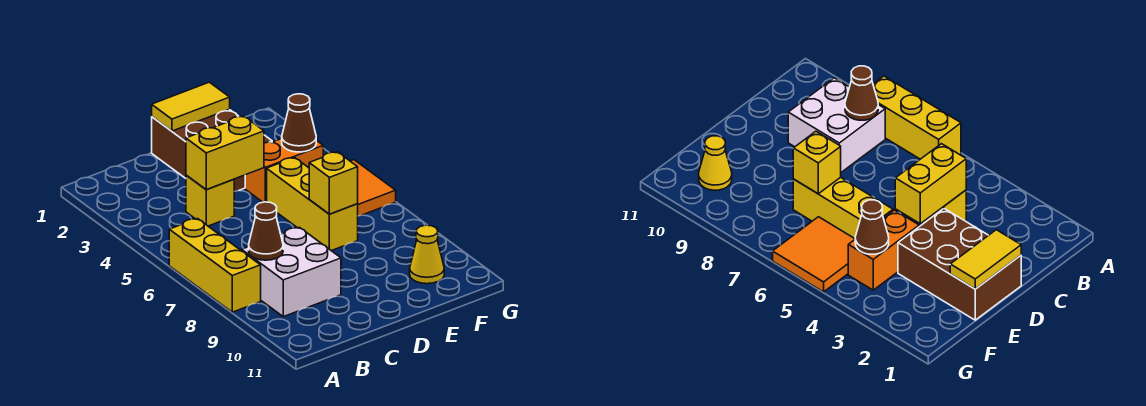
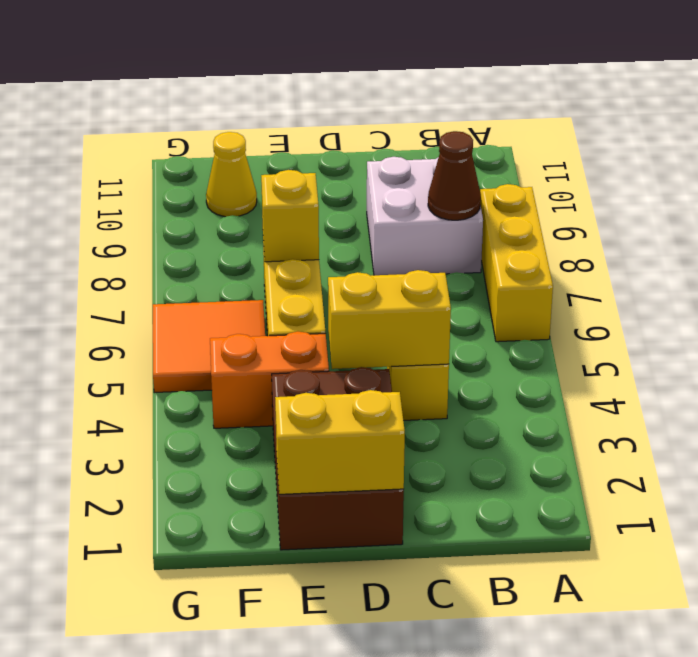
yellow tile D1:E1 level 2 -> yellow brick D1:E1 level 2
brown cone F4 level 2 -> none

